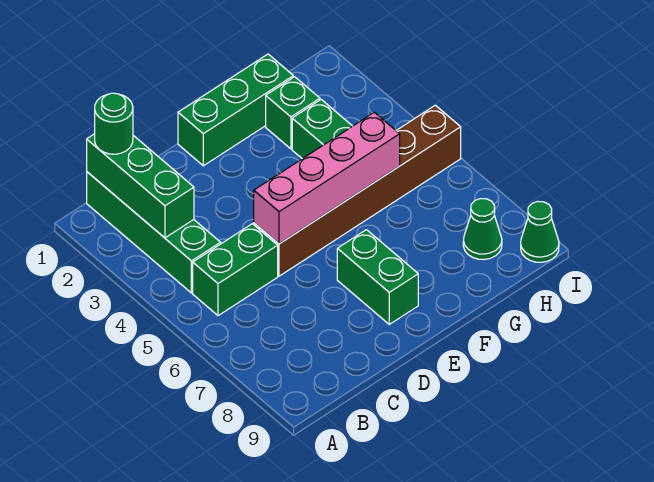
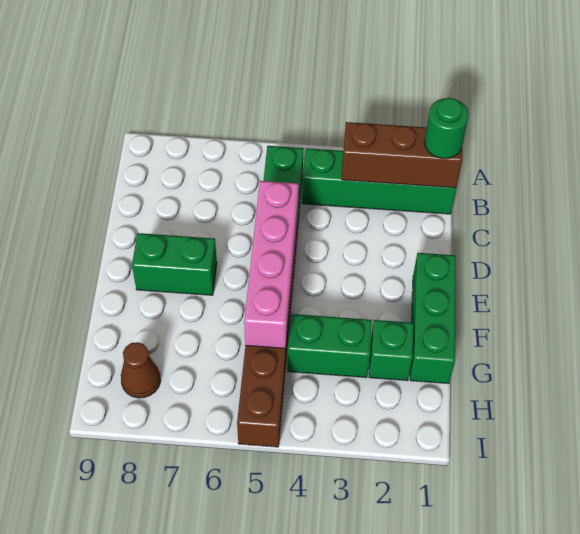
green brick B1:B3 level 2 -> brown brick B1:B3 level 2
green cone H8 level 1 -> brown cone H8 level 1
green cone I9 level 1 -> none

